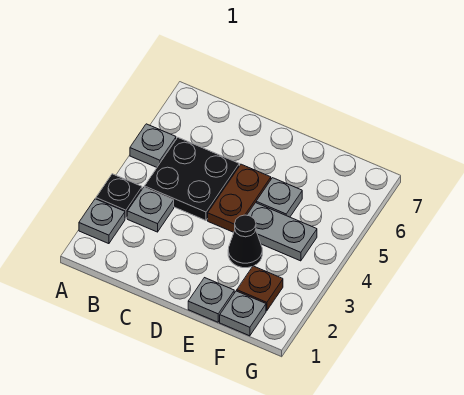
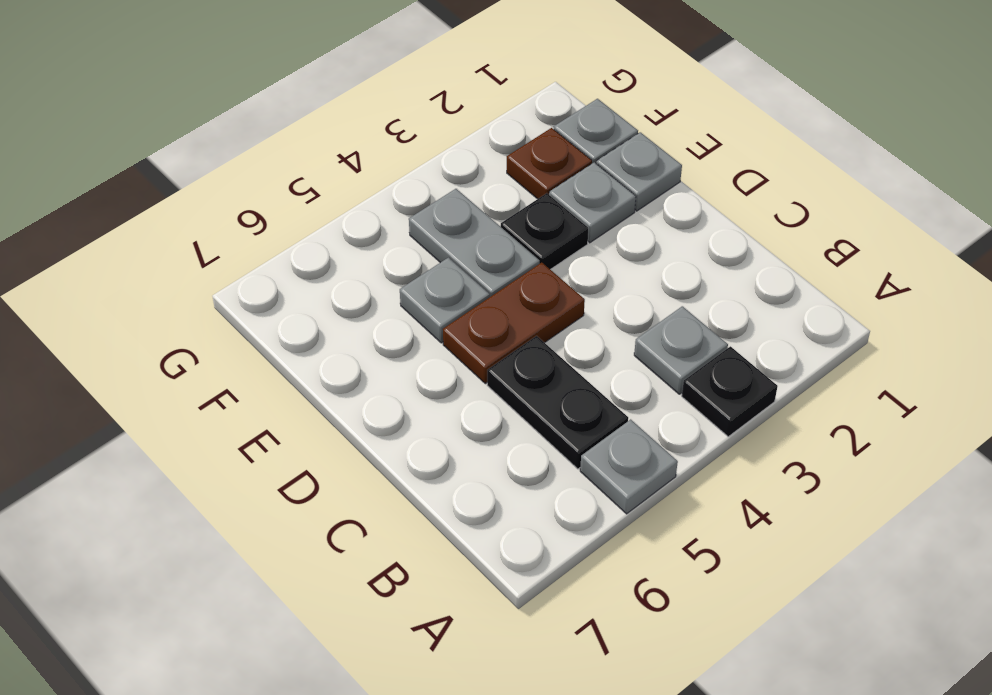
grey plate A2 level 1 -> grey plate E2 level 1
black plate B4:C5 level 1 -> black plate B5:C5 level 1
black cone E3 level 1 -> black plate E3 level 1

